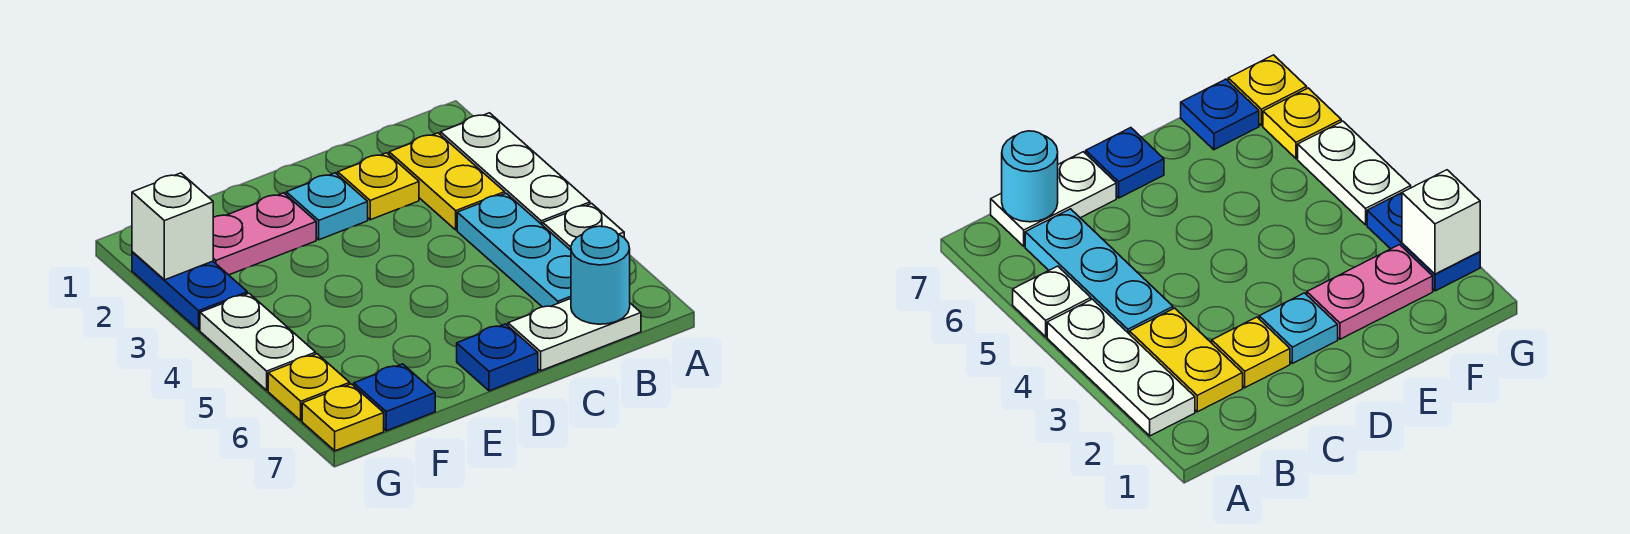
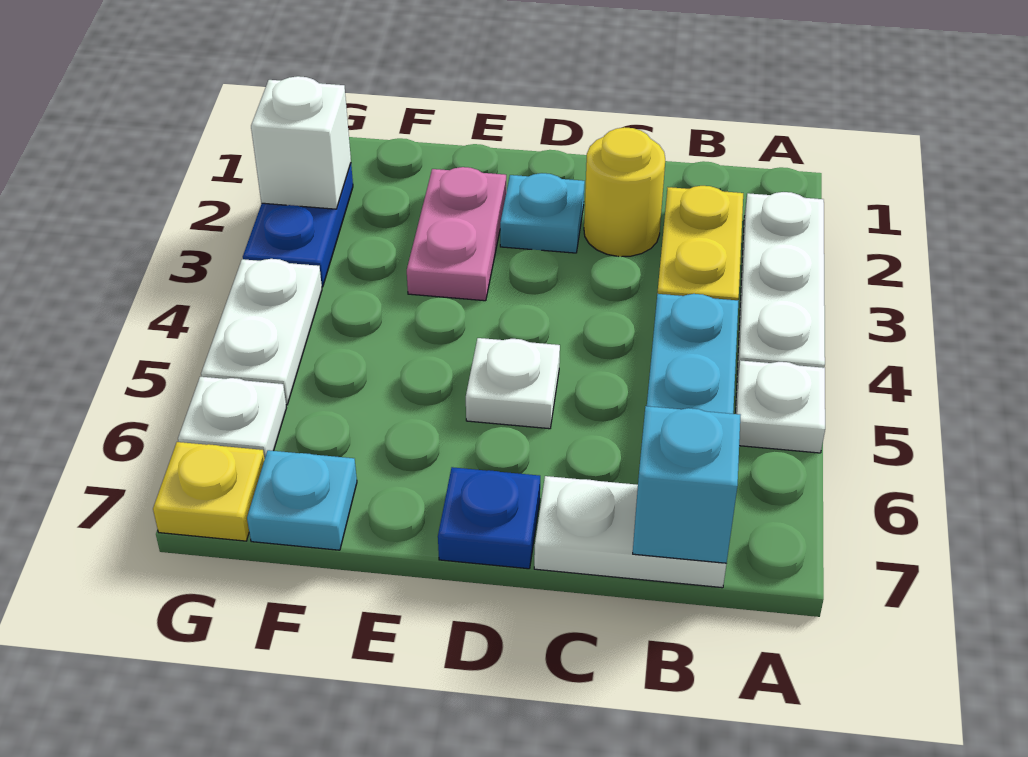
cyan round brick B7 level 2 -> cyan brick B7 level 2
yellow plate C2 level 1 -> yellow round brick C2 level 1
none -> white plate D5 level 1
pink plate E2:F2 level 1 -> pink plate E2:E3 level 1
blue plate F7 level 1 -> cyan plate F7 level 1
yellow plate G6 level 1 -> white plate G6 level 1

